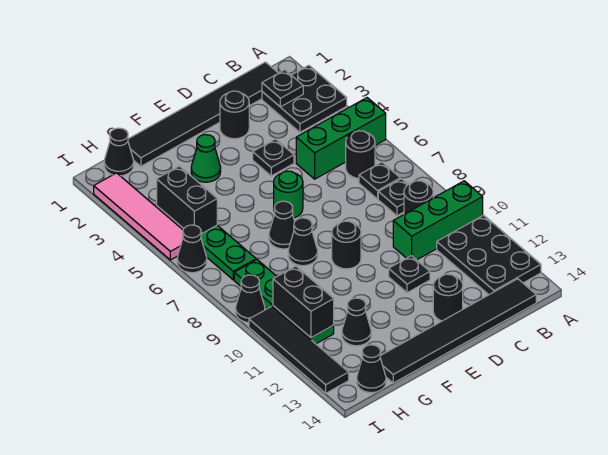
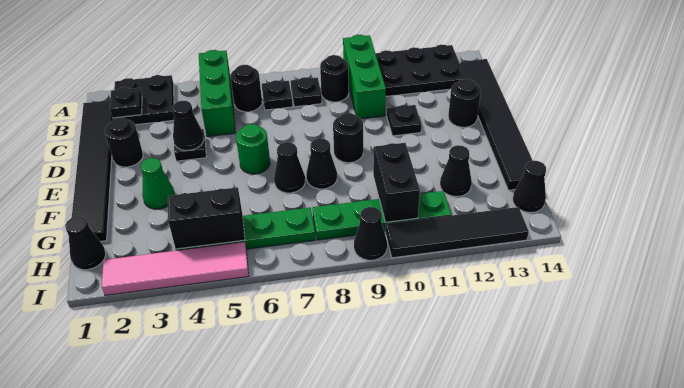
black brick H10:H11 level 2 -> black brick G10:H10 level 2
black cone I6 level 1 -> black cone D4 level 2

